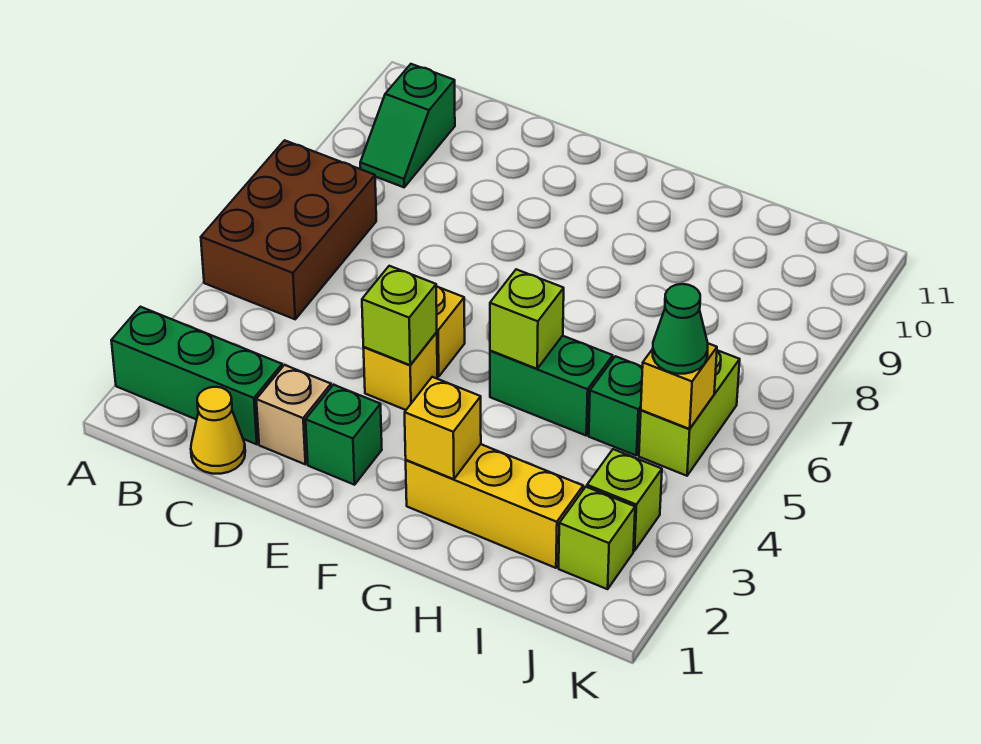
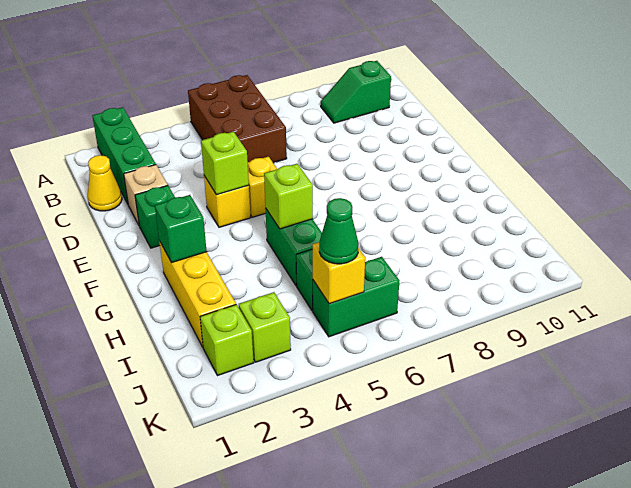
brown brick A5:B7 level 1 -> brown brick A5:C6 level 1
yellow brick G2 level 2 -> green brick G2 level 2
lime brick J5:J6 level 1 -> green brick J5:J6 level 1

